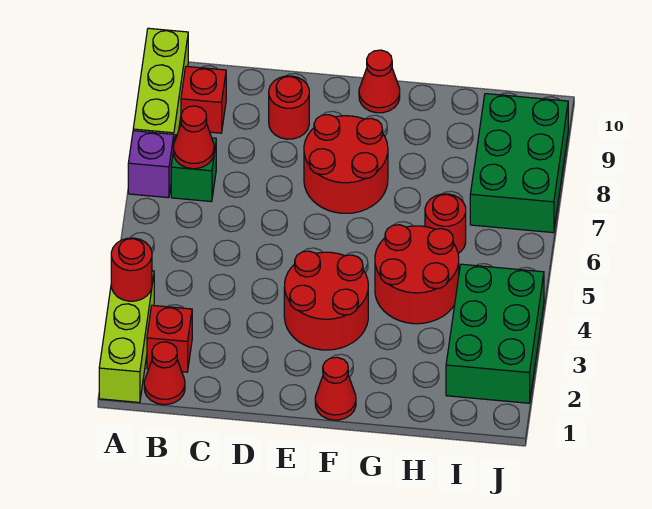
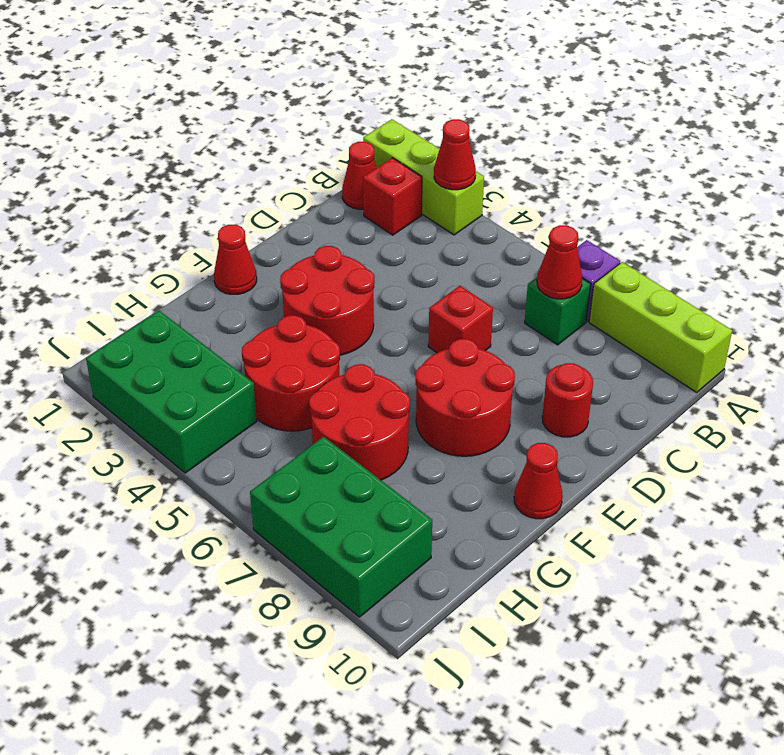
red round brick A3 level 2 -> red cone A3 level 2
red brick B9 level 1 -> red brick D6 level 1
red round brick H6 level 1 -> red round brick G6:H7 level 1

